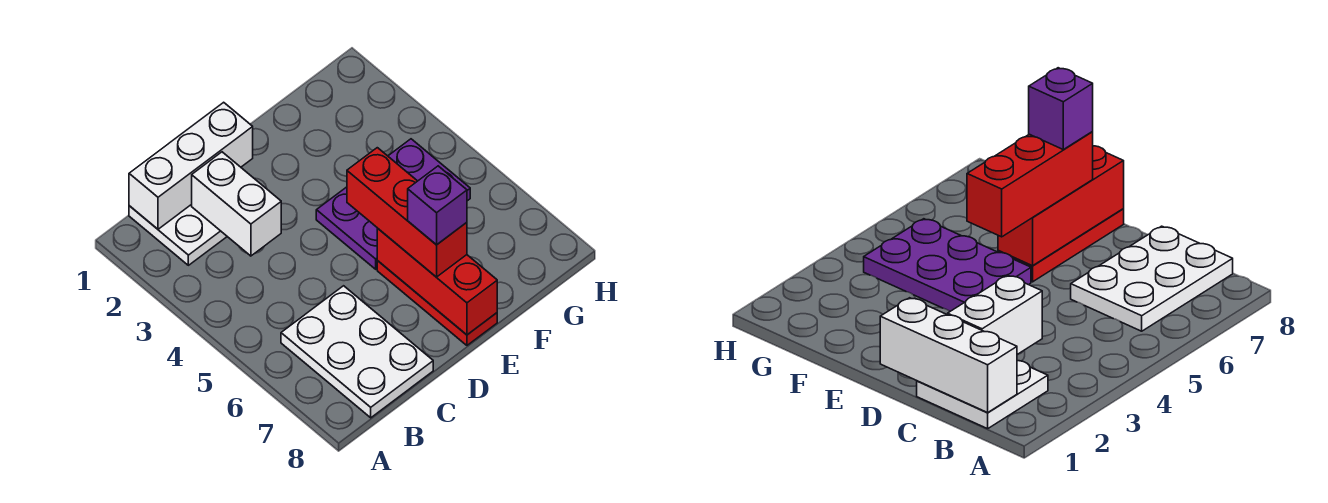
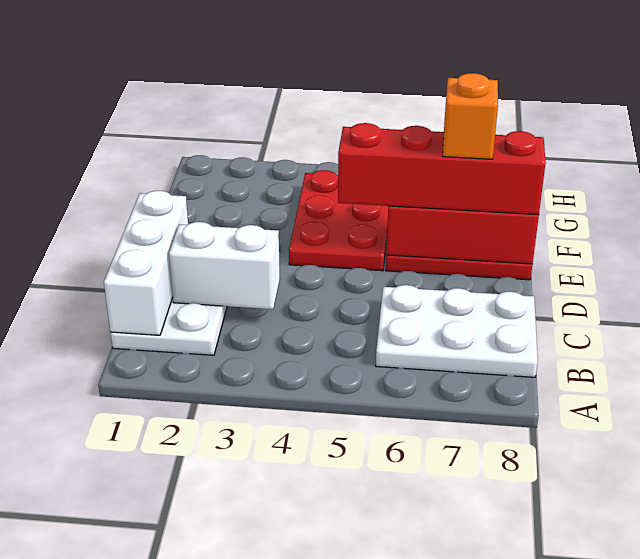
purple plate E4:G5 level 1 -> red plate E4:G5 level 1
red brick E5:E7 level 3 -> red brick E5:E8 level 3
purple brick E7 level 4 -> orange brick E7 level 4

